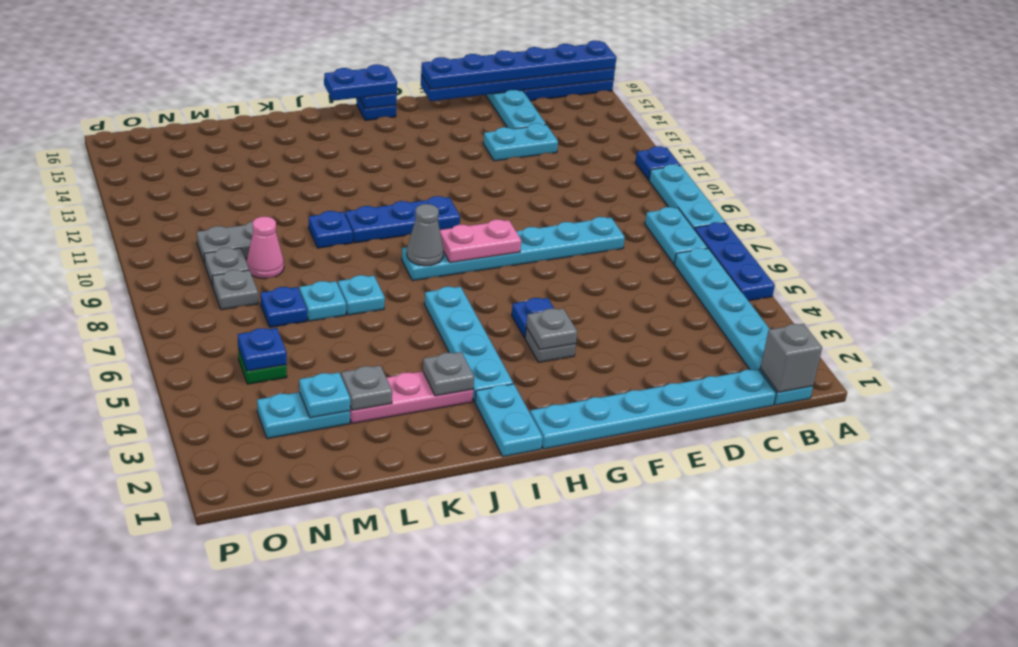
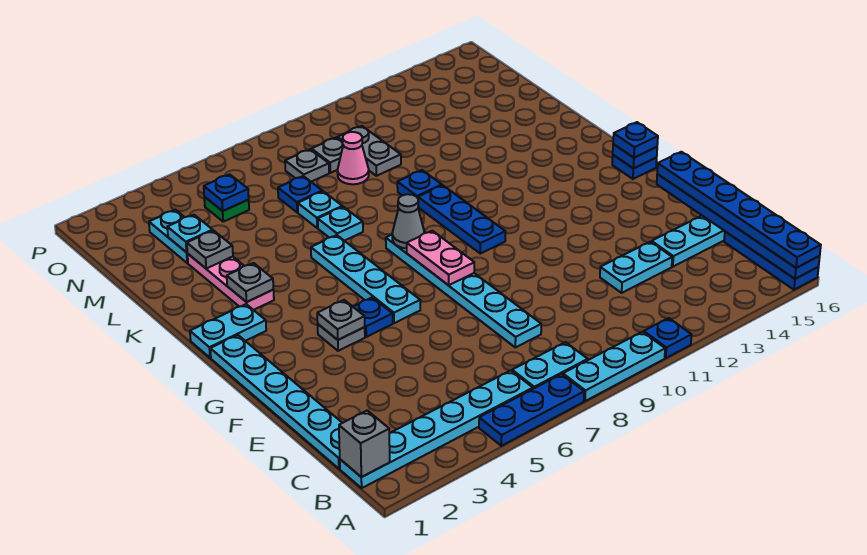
cyan plate D13:E13 level 1 -> cyan plate D12:D13 level 1
blue plate H16:I16 level 3 -> blue plate H16 level 3
cyan plate I3:I6 level 1 -> cyan plate G6:J6 level 1

